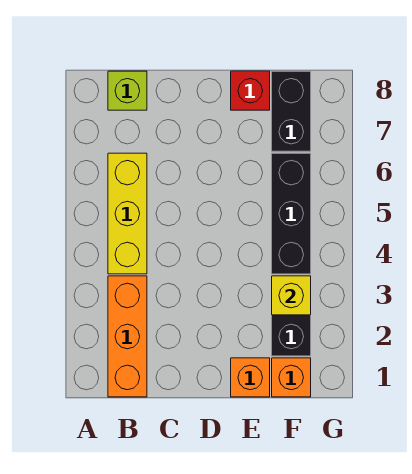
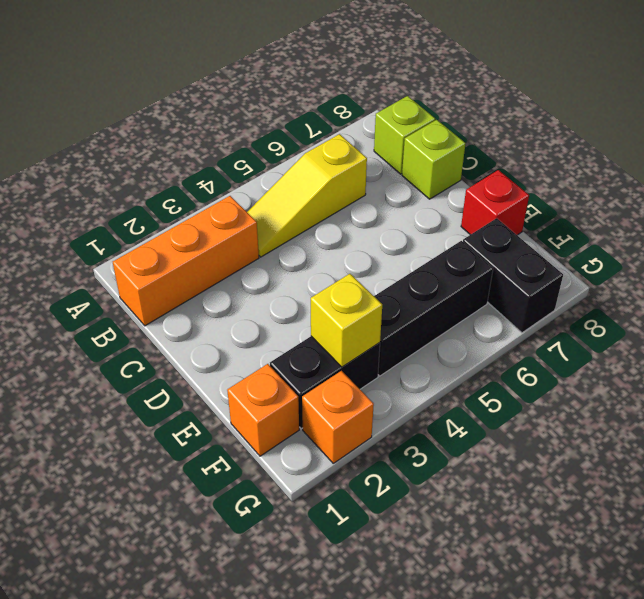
yellow brick B4:B6 level 1 -> yellow slope B4:B6 level 1 top 6
none -> lime brick C8 level 1
orange brick E1 level 1 -> orange brick G2 level 1
black brick F7:F8 level 1 -> black brick F7:G7 level 1

